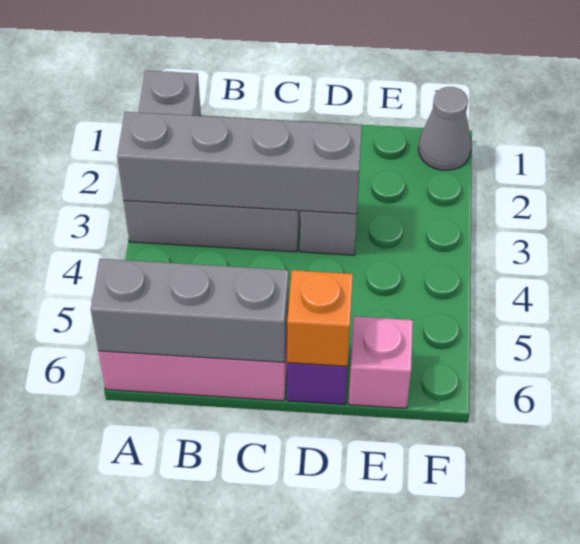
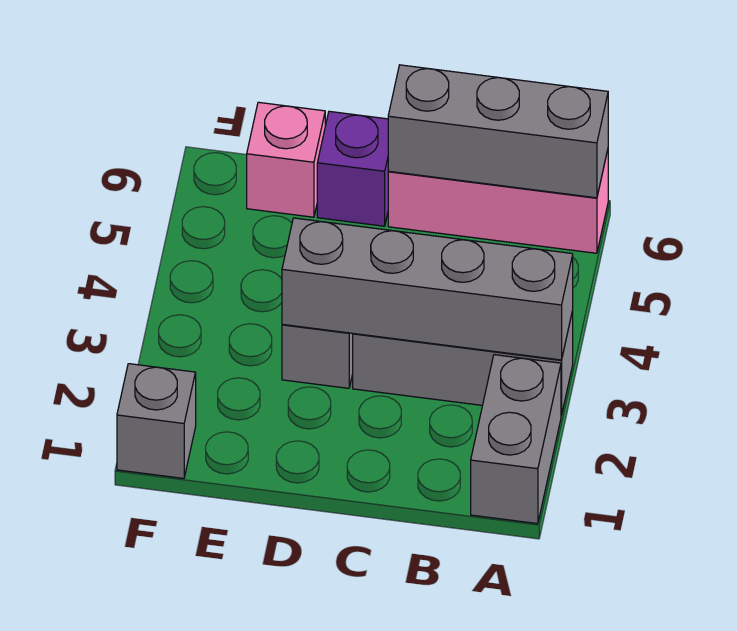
orange brick D6 level 2 -> none
grey cone F1 level 1 -> grey brick F1 level 1

